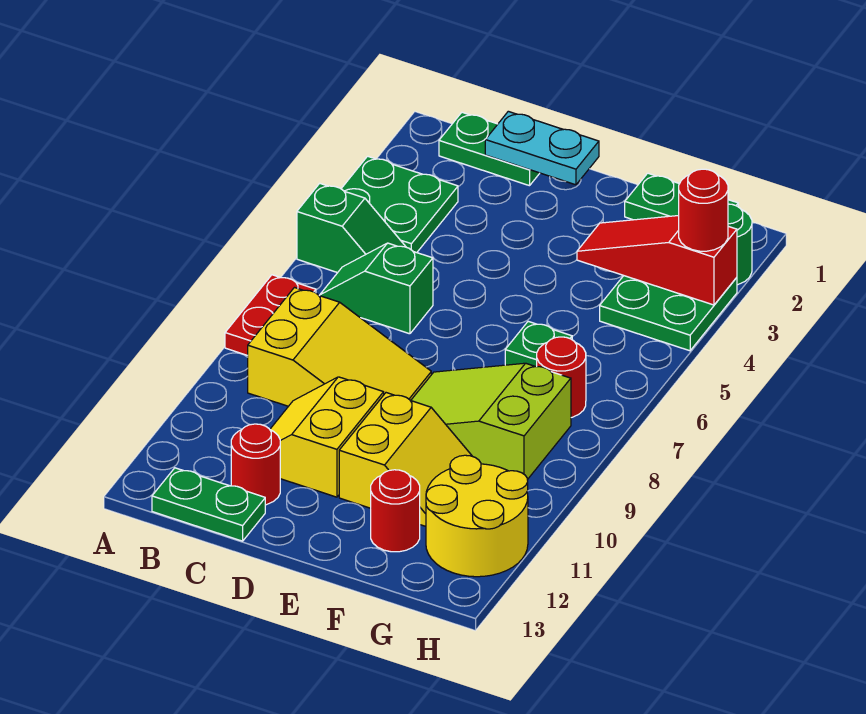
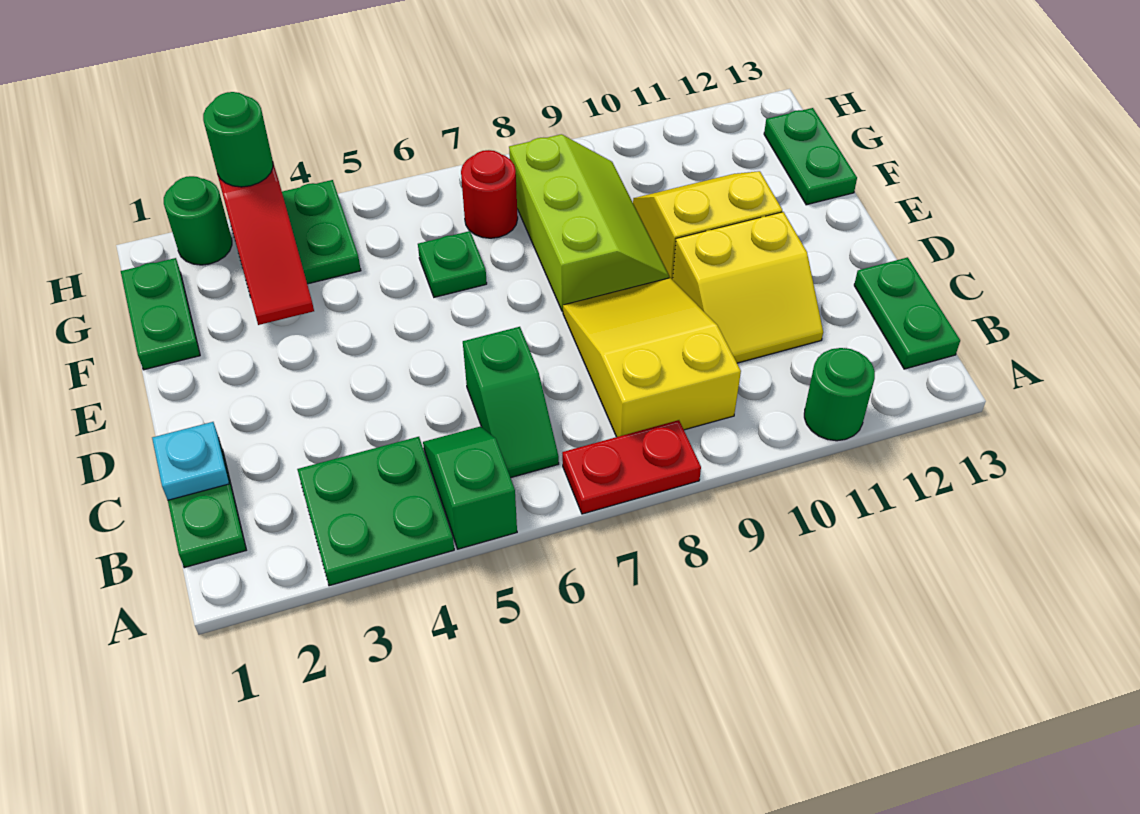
none -> green round brick A11 level 1
cyan plate C1:D1 level 2 -> cyan plate C1 level 2
red round brick C12 level 1 -> none
lime slope E8:G9 level 1 top G -> lime slope E8:G9 level 1 top 8
red round brick F12 level 1 -> none
none -> green plate F13:G13 level 1
yellow round brick G11:H12 level 1 -> none
red round brick H3 level 3 -> green round brick H3 level 3

